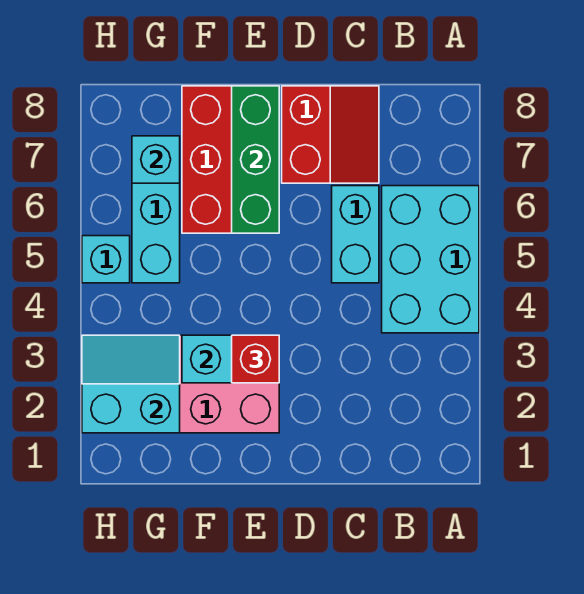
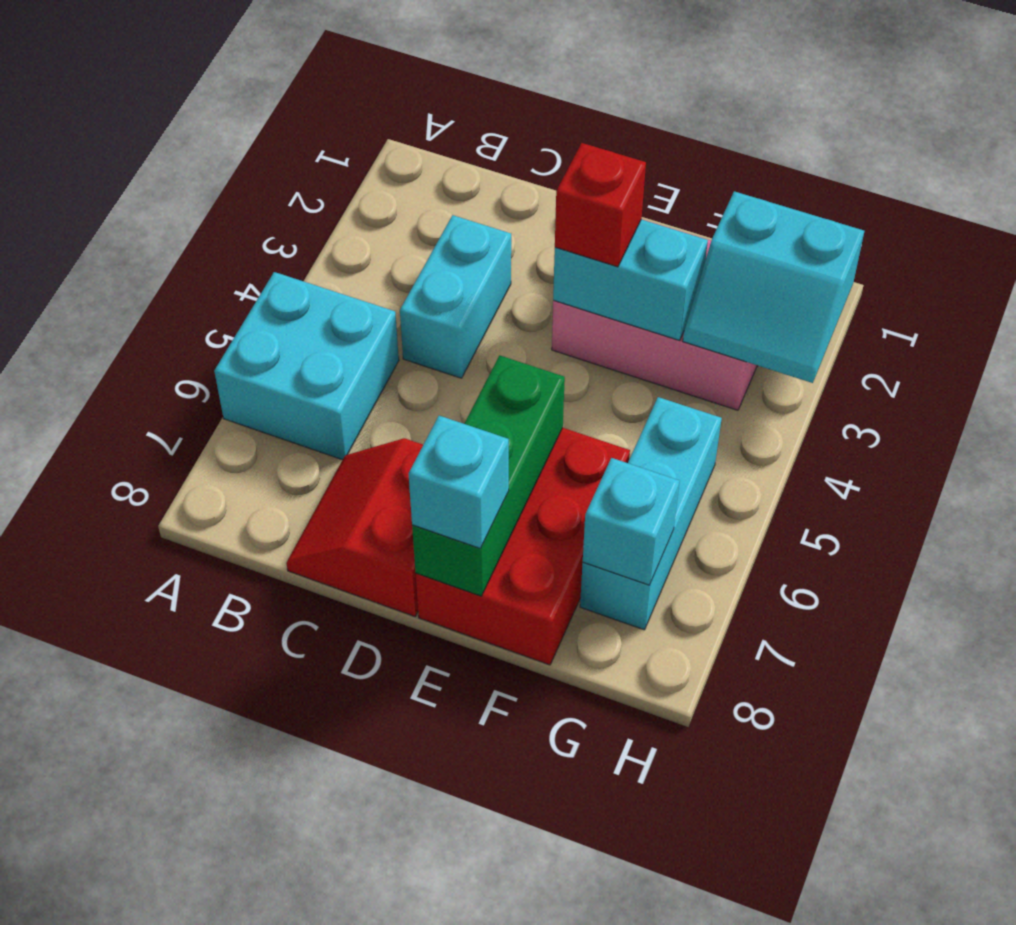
cyan brick A4:B6 level 1 -> cyan brick A5:B6 level 1
cyan brick C5:C6 level 1 -> cyan brick C3:C4 level 1
cyan brick H5 level 1 -> cyan brick E8 level 3

